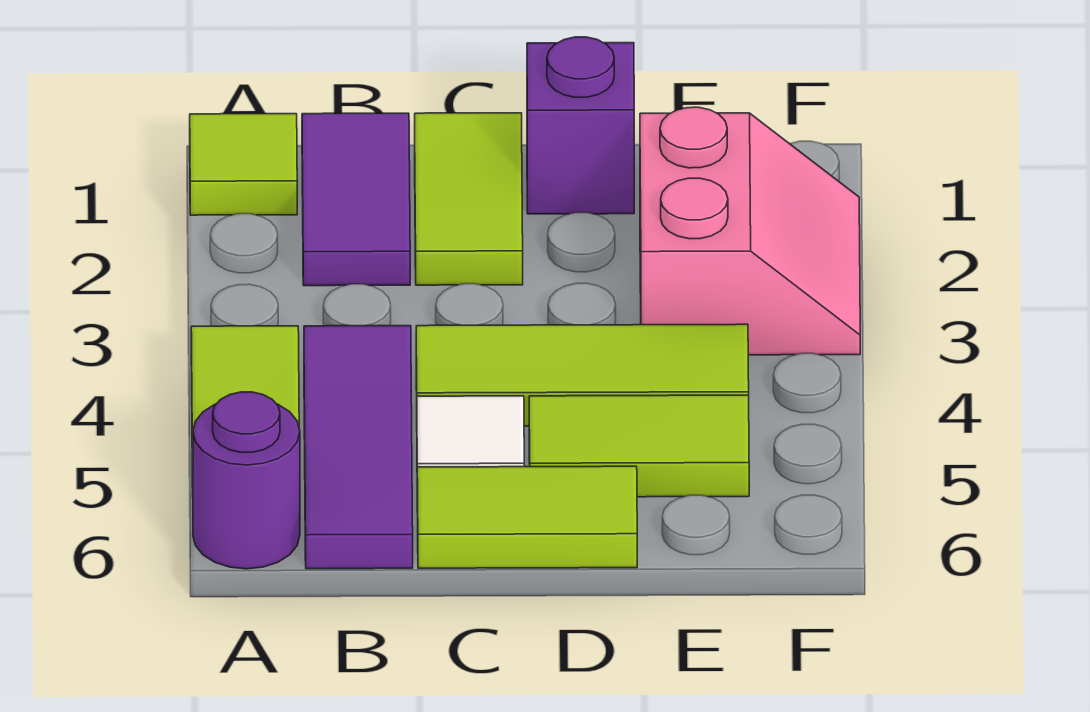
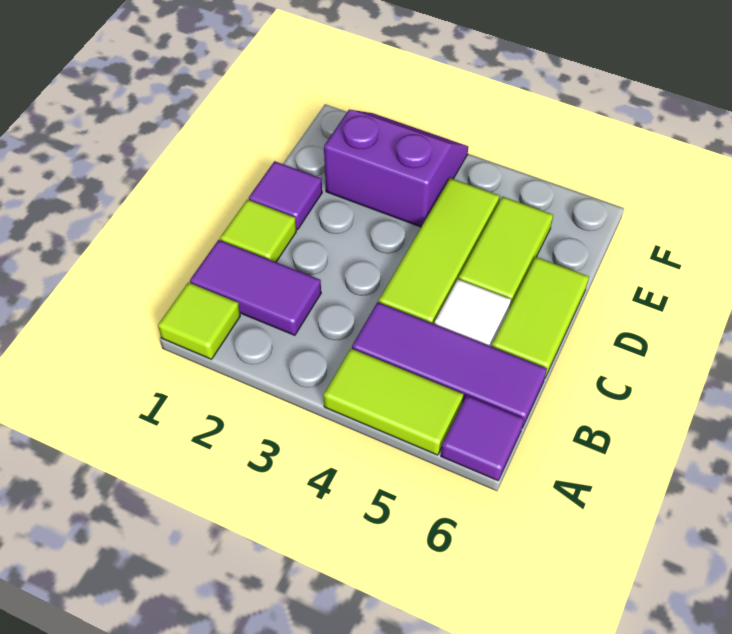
purple round brick A6 level 1 -> purple tile A6 level 1
lime tile C1:C2 level 1 -> lime tile C1 level 1
purple brick D1 level 1 -> purple tile D1 level 1
pink slope E2:F3 level 1 top E -> purple slope E2:F3 level 1 top E

